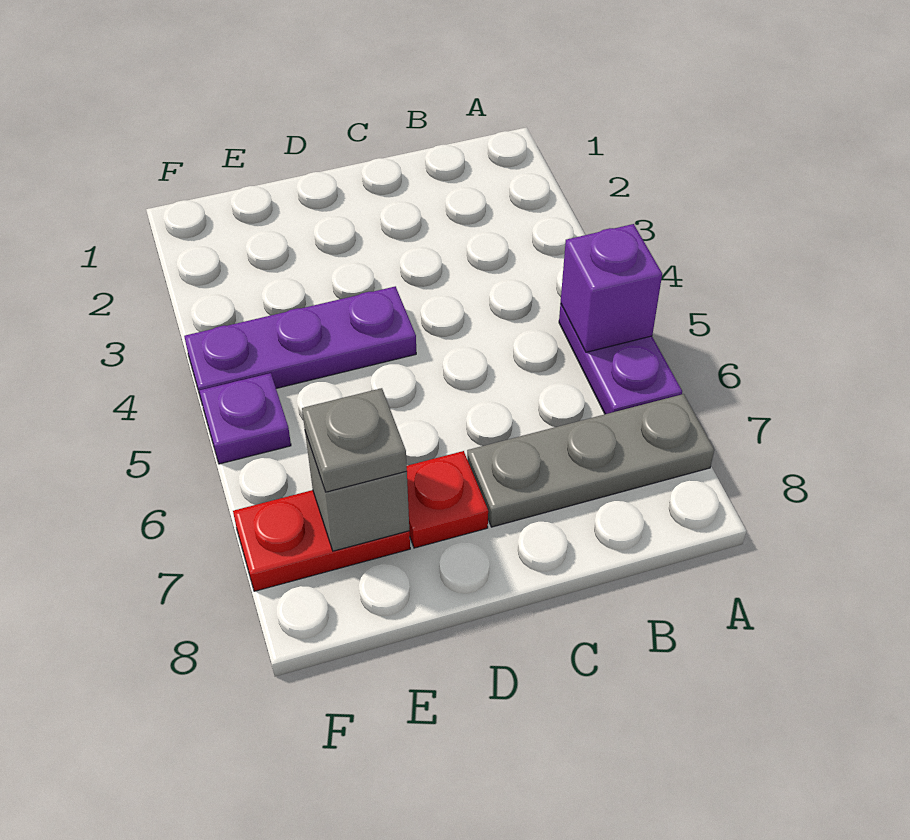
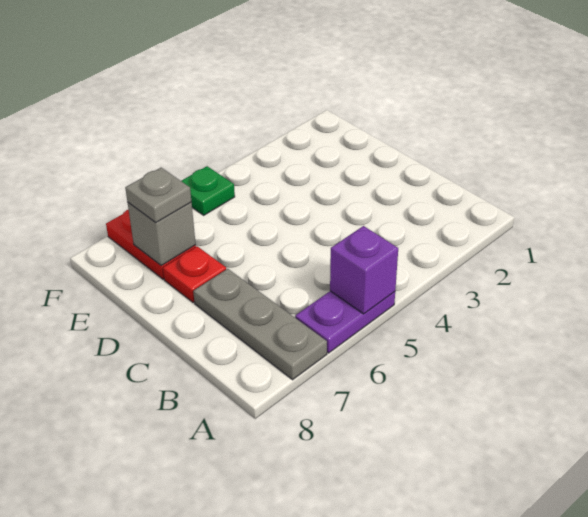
purple plate D4:F4 level 1 -> none
purple plate F5 level 1 -> green plate F5 level 1

